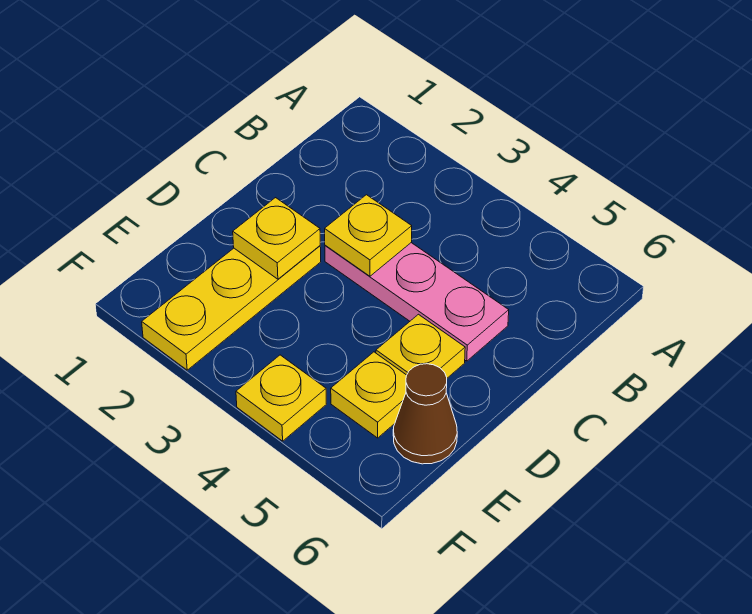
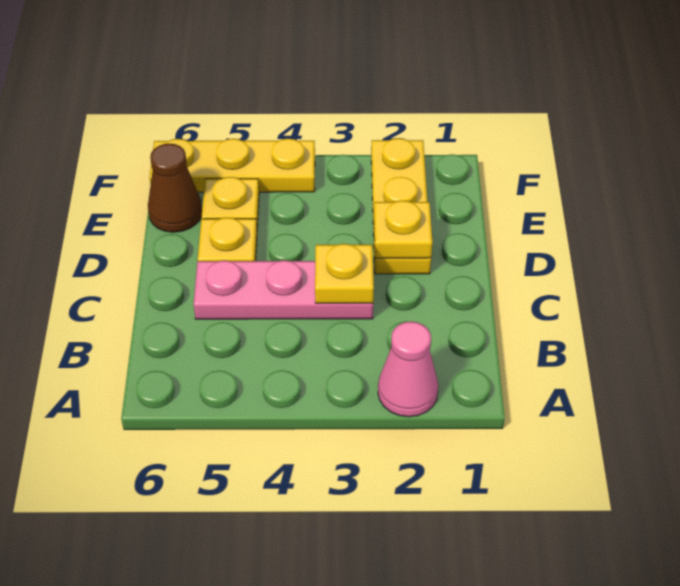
none -> pink cone A2 level 1
yellow plate F4 level 1 -> yellow plate F4:F6 level 1

